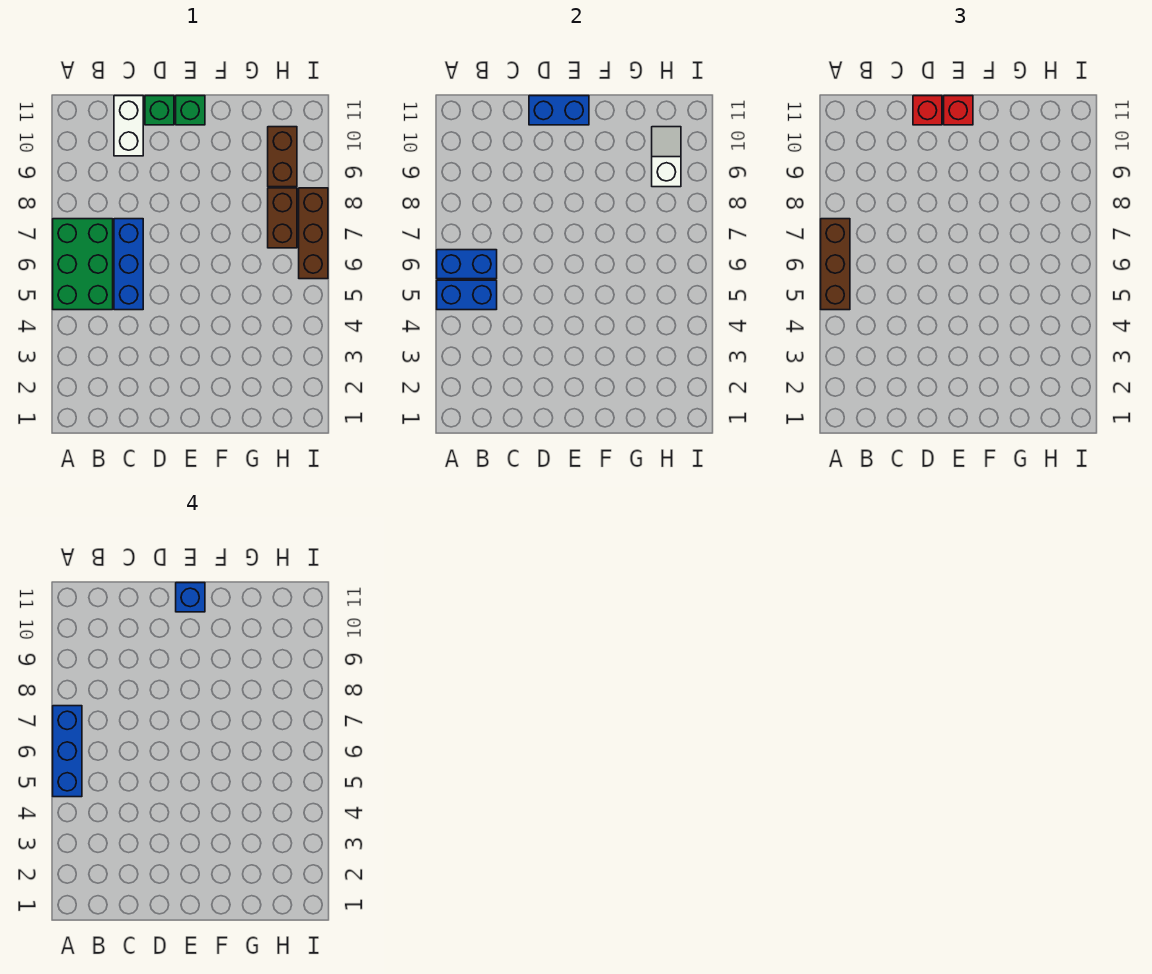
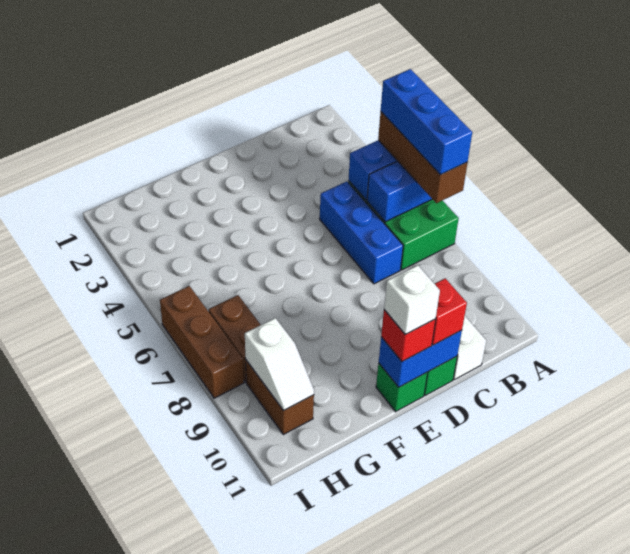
blue brick E11 level 4 -> white brick E11 level 4

